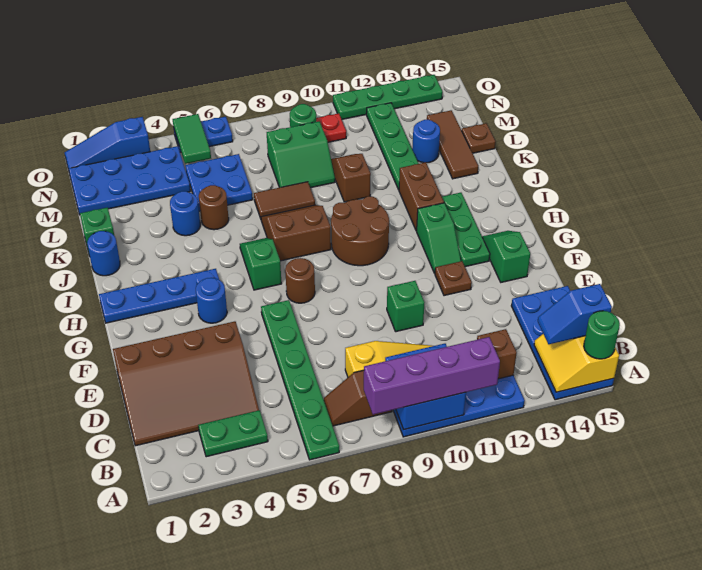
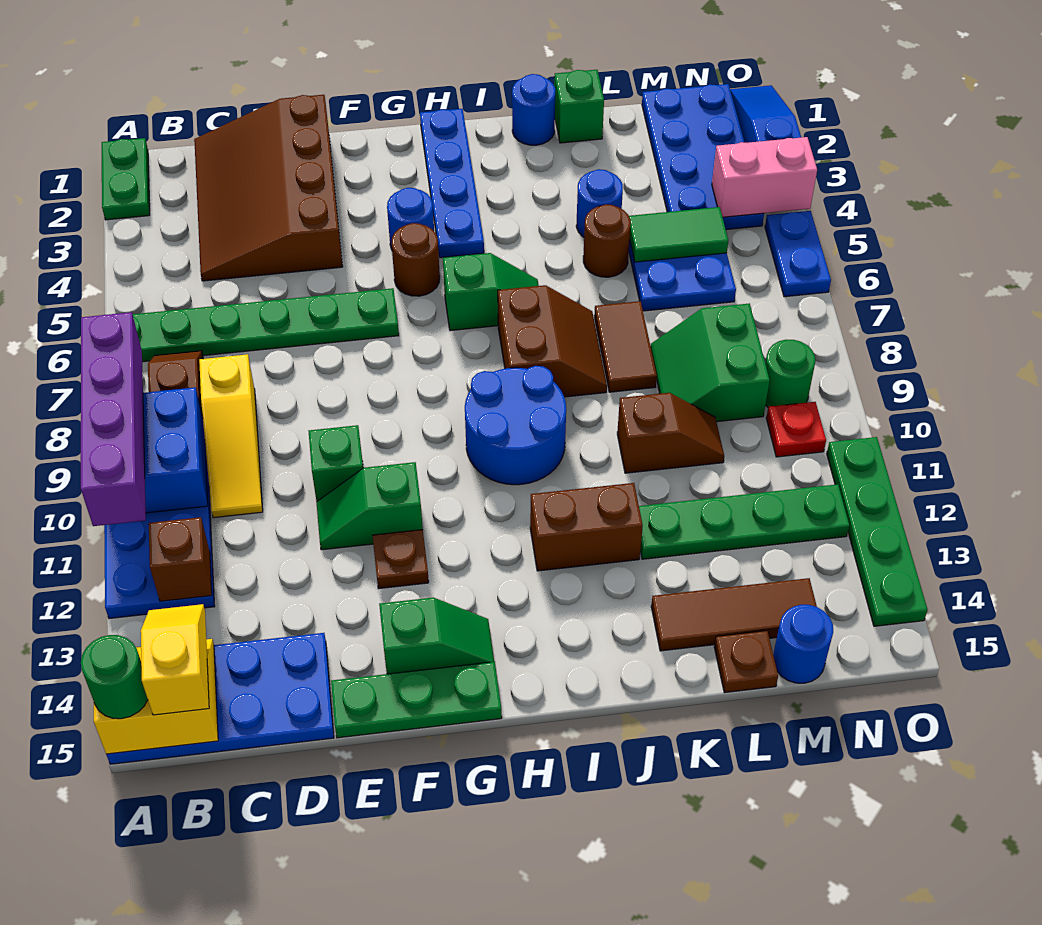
green plate B3:B4 level 1 -> green plate A1:A2 level 1
blue slope B14:B15 level 3 top 15 -> yellow slope B14:B15 level 3 top 15
brown round brick G7 level 1 -> brown round brick G5 level 1
green slope G12:H12 level 1 top H -> green slope E11:F11 level 1 top F
green plate G13:I13 level 1 -> green plate E15:G15 level 1
brown round brick H9:I10 level 1 -> blue round brick H9:I10 level 1
blue round brick L13 level 1 -> blue round brick M15 level 1
none -> pink brick N4:O4 level 2
green tile N5:O5 level 2 -> green tile L5:M5 level 2

